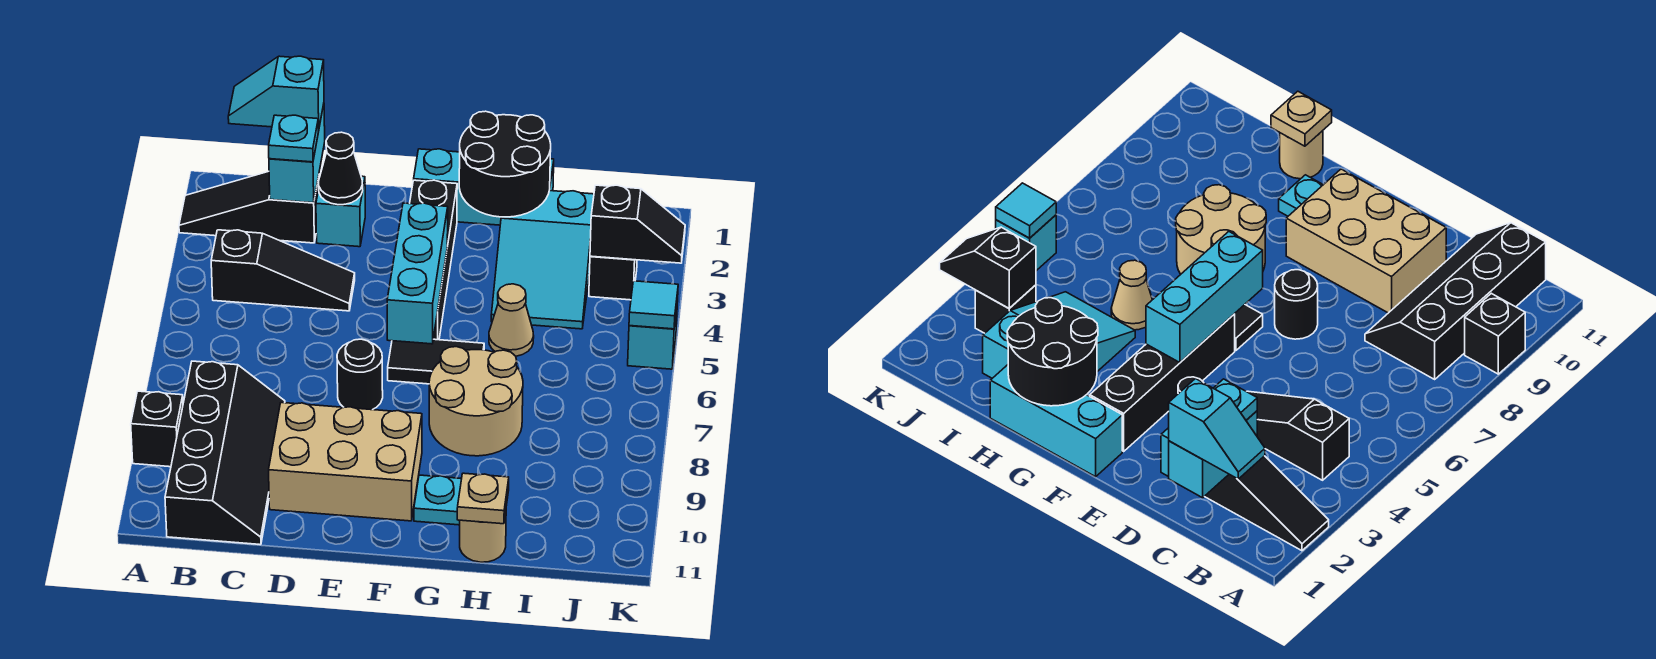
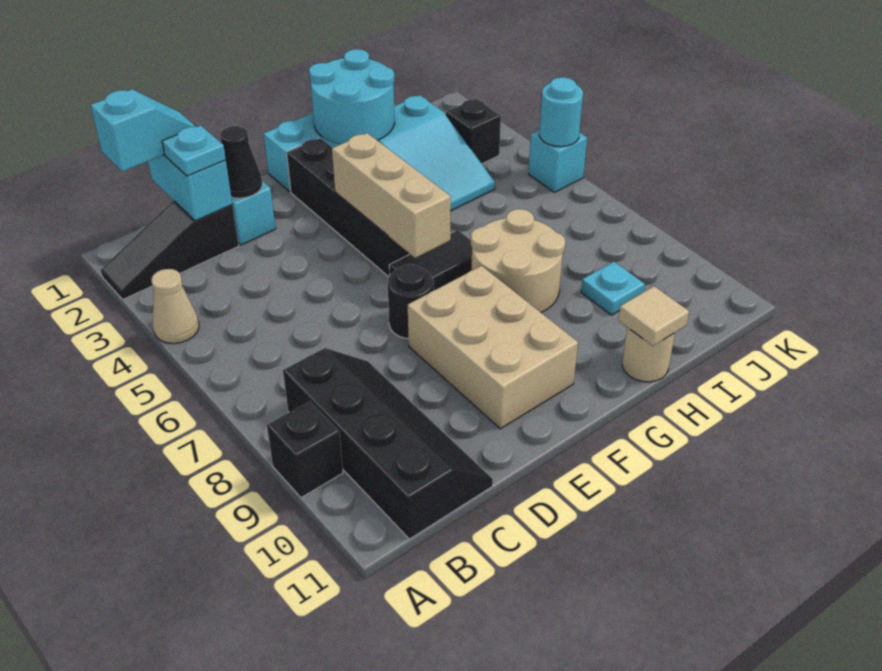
cyan slope B1:C1 level 3 top C -> cyan slope B1:C1 level 3 top B
black slope B4:D4 level 1 top B -> none
tan brick D9:F10 level 1 -> tan brick E8:F10 level 1
cyan brick F4:F6 level 2 -> tan brick F4:F6 level 2
black round brick G1:H2 level 2 -> cyan round brick G1:H2 level 2
cyan plate G10 level 1 -> cyan plate I9 level 1
tan cone H5 level 1 -> tan cone A4 level 1
tan plate H11 level 2 -> tan tile H11 level 2
black slope J3:K3 level 2 top J -> none
cyan tile K5 level 2 -> cyan round brick K5 level 2

